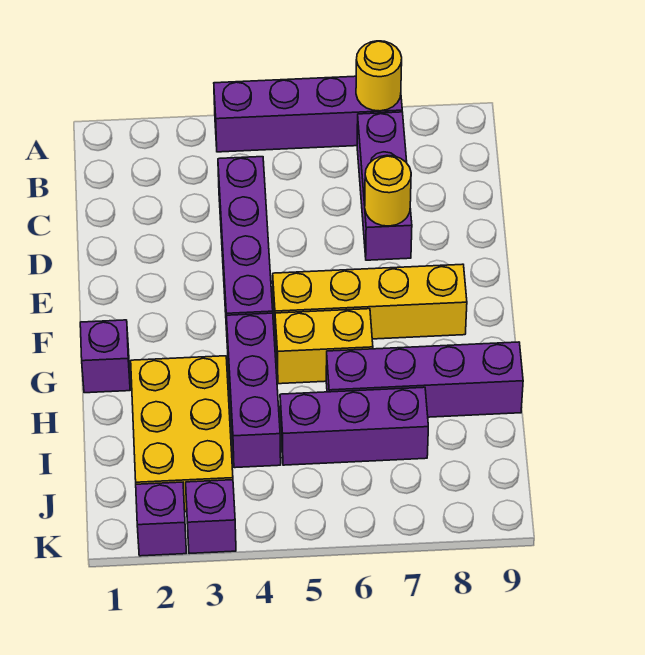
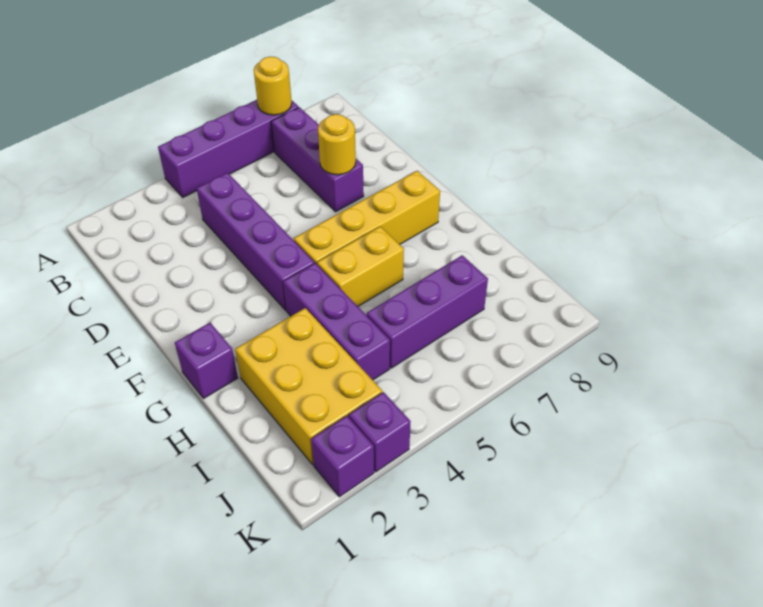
purple brick H6:H9 level 1 -> none

